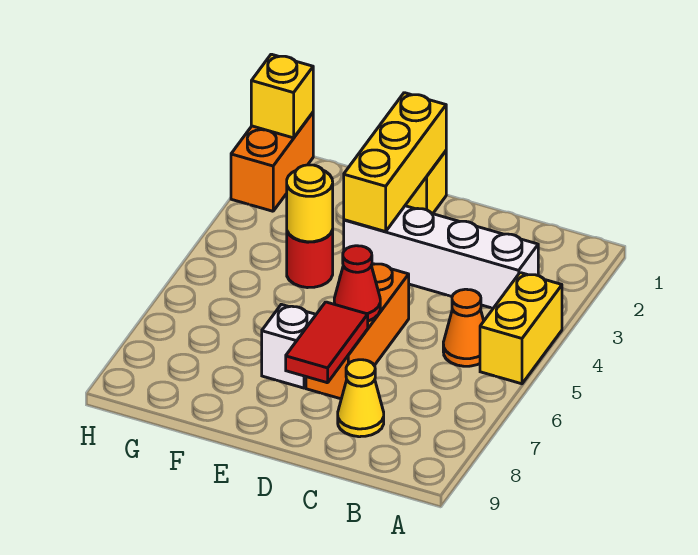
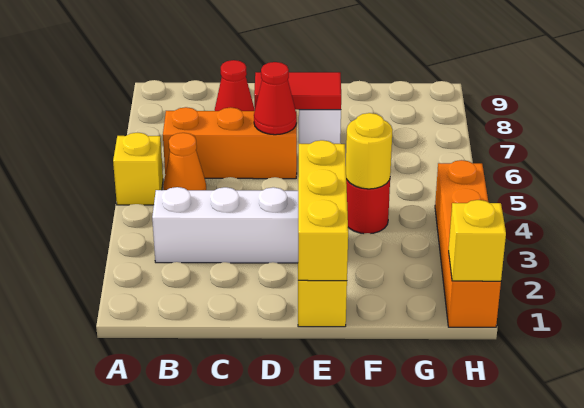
yellow brick A4:A5 level 1 -> yellow brick A5 level 1
yellow cone C8 level 1 -> red cone C8 level 1
orange brick D5:D7 level 1 -> orange brick B6:D6 level 1
red tile D7:D8 level 2 -> red tile D7:E7 level 2
orange brick H1:H2 level 1 -> orange brick H1:H4 level 1

